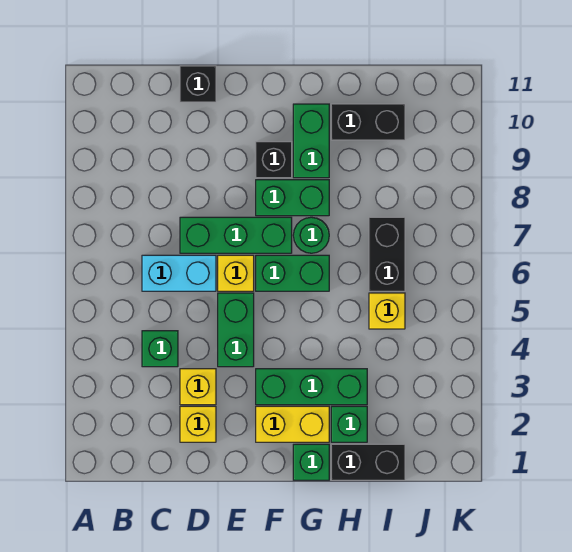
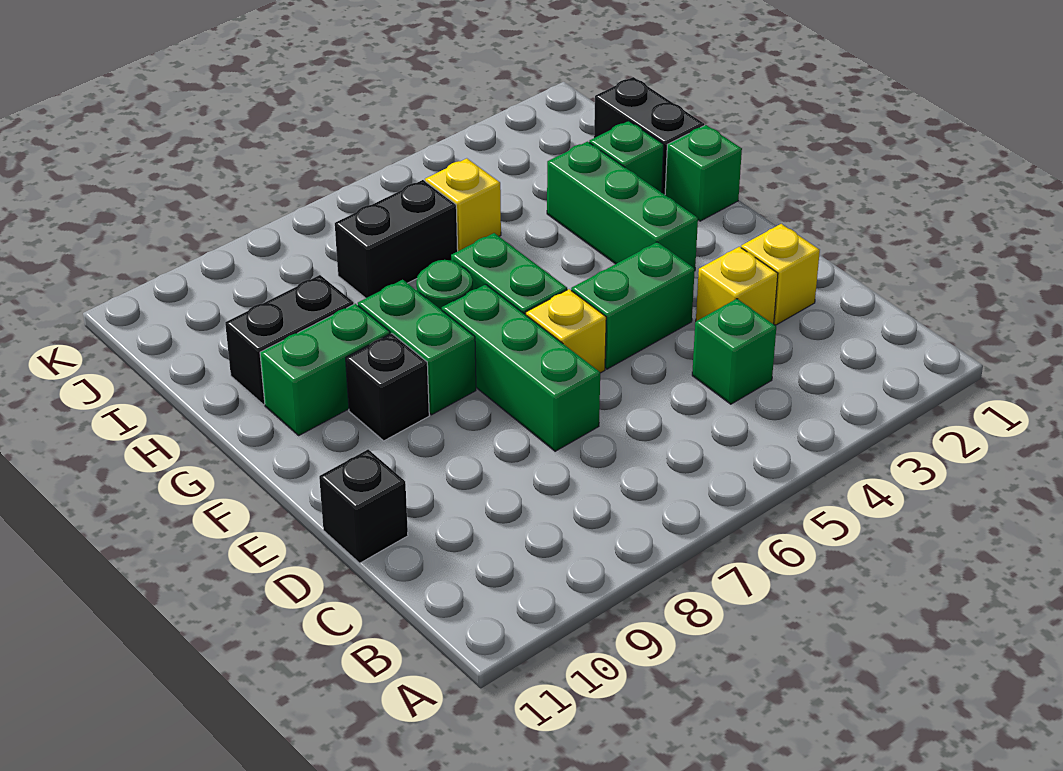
cyan brick C6:D6 level 1 -> none
yellow brick F2:G2 level 1 -> none
black brick H10:I10 level 1 -> black brick H9:H10 level 1

